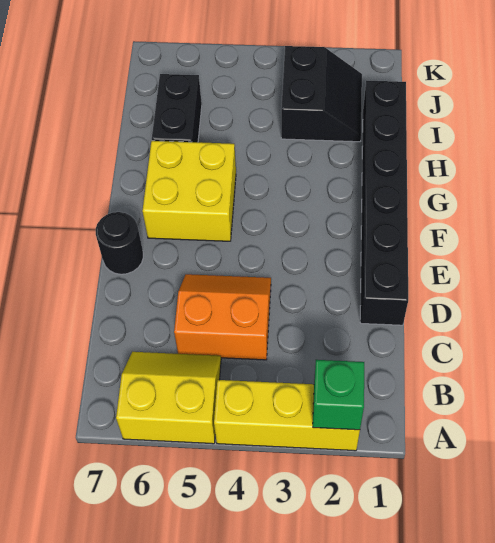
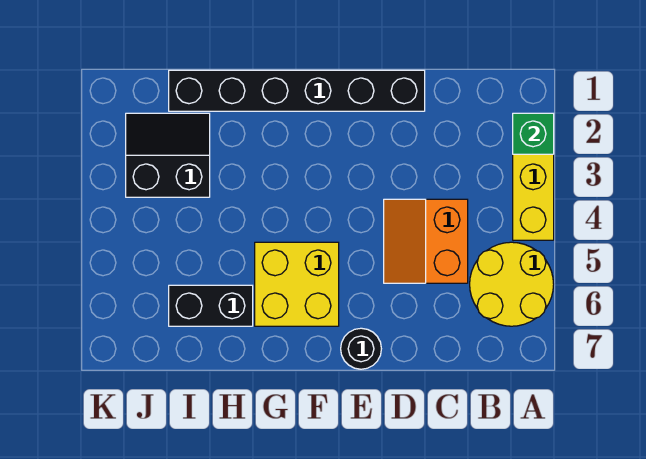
yellow slope A5:B6 level 1 top A -> yellow round brick A5:B6 level 1

